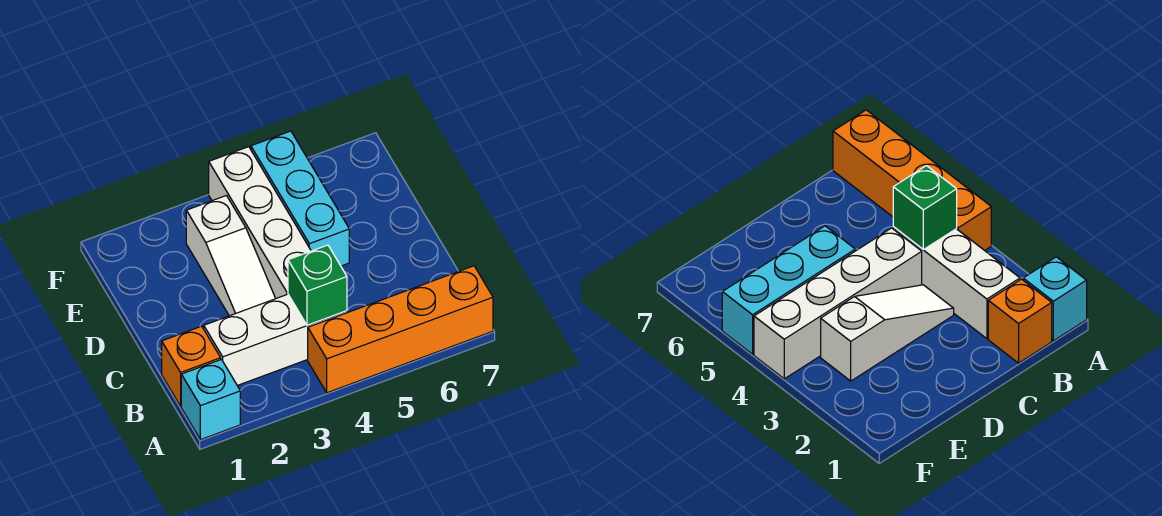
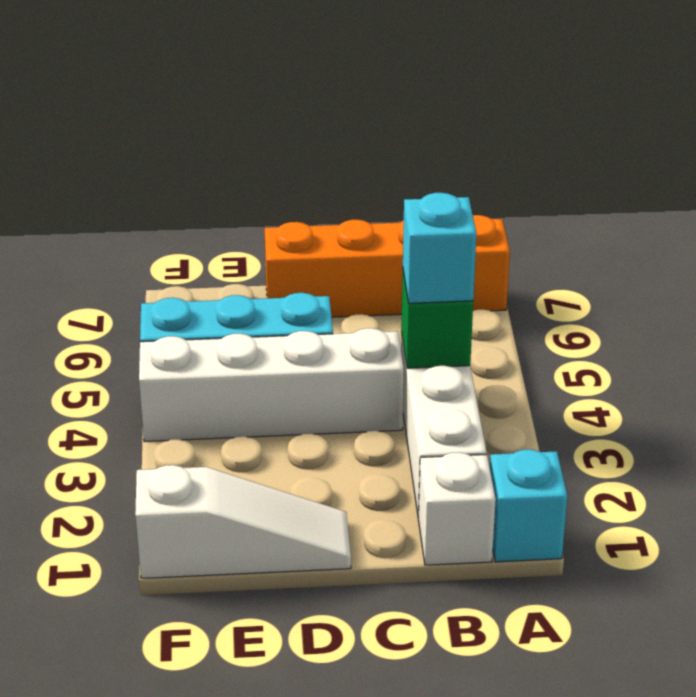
orange brick A4:A7 level 1 -> orange brick A7:D7 level 1
orange brick B1 level 1 -> white brick B1 level 1
none -> cyan brick B4 level 3
white slope C3:E3 level 1 top E -> white slope D1:F1 level 1 top F

